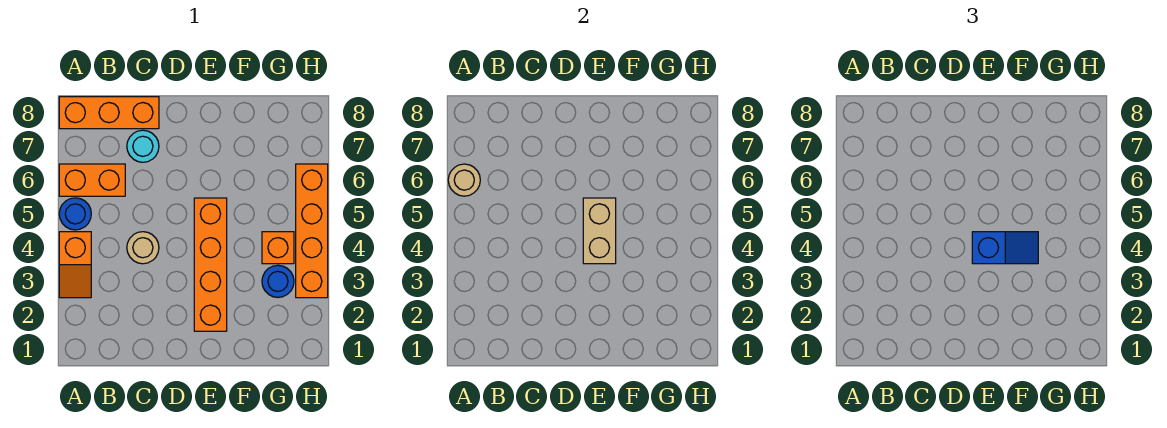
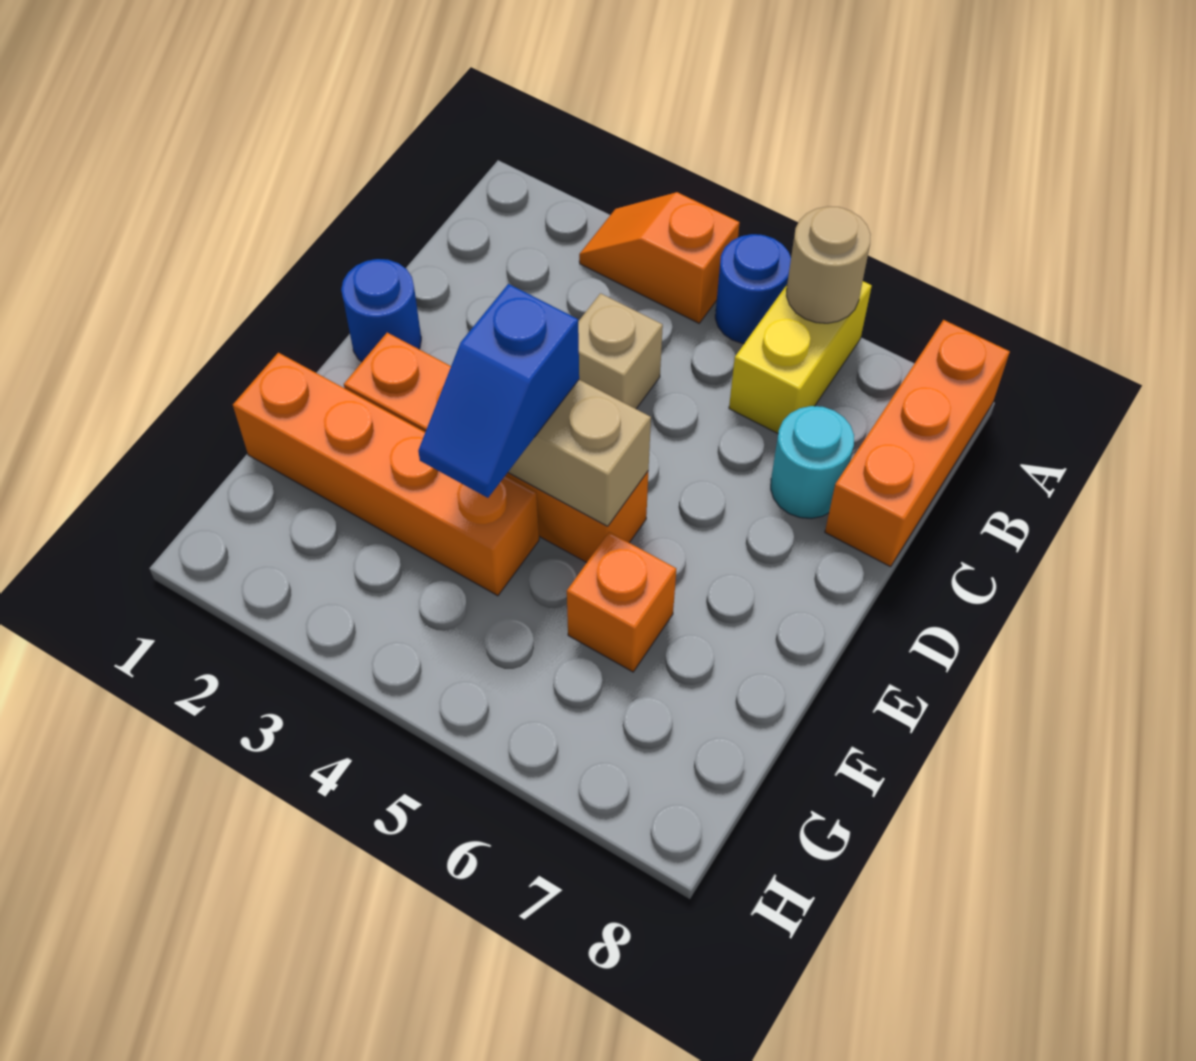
orange brick A6:B6 level 1 -> yellow brick A6:B6 level 1
tan round brick C4 level 1 -> tan brick C4 level 1
blue round brick G3 level 1 -> blue round brick D1 level 1
orange brick G4 level 1 -> orange brick F6 level 1
orange brick H3:H6 level 1 -> orange brick F1:F4 level 1

